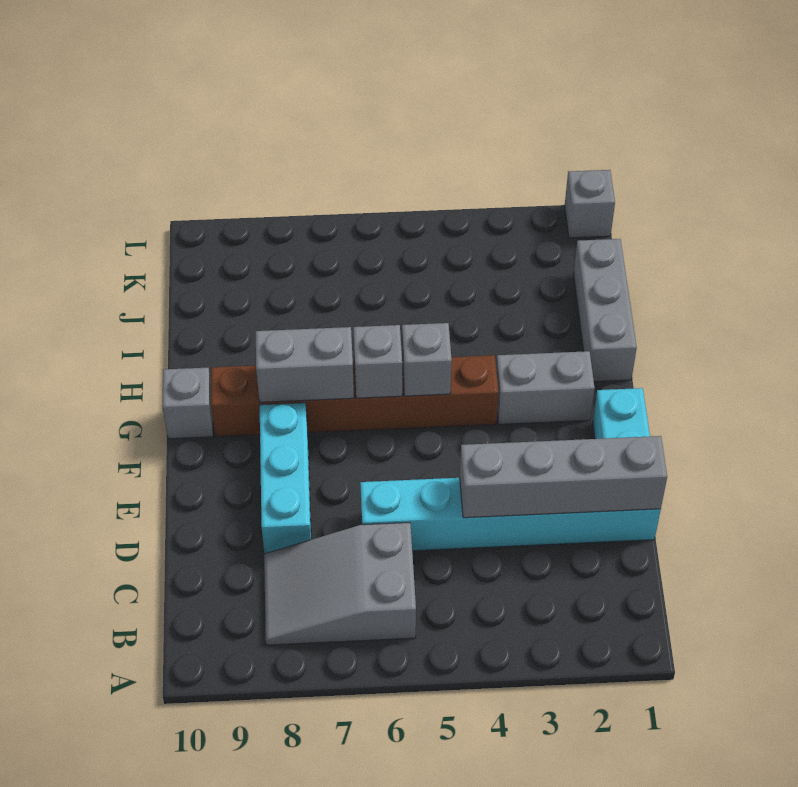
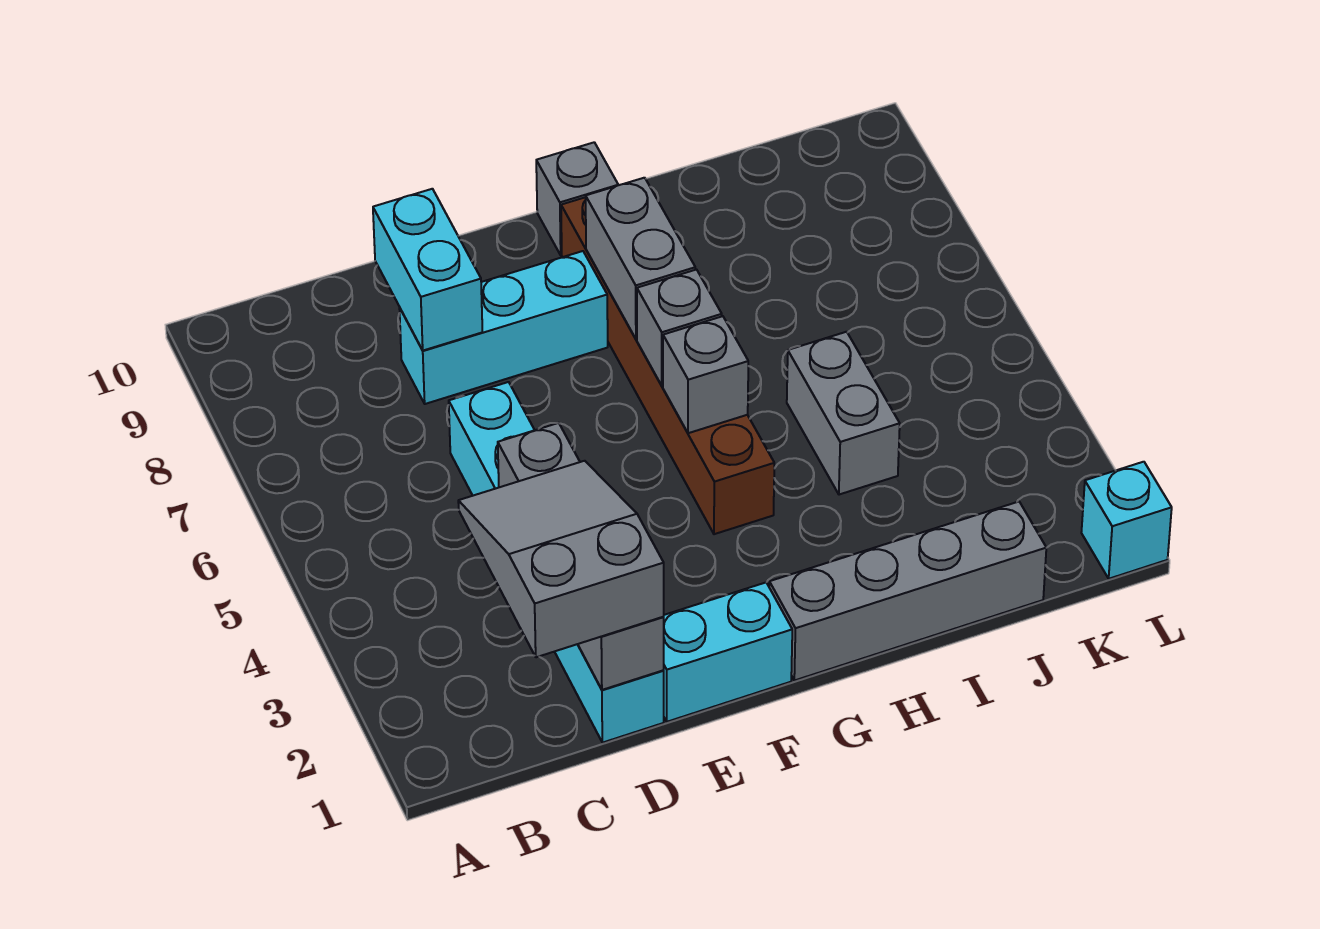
grey slope B6:C8 level 1 top 6 -> grey slope C1:D3 level 3 top 1
none -> cyan brick D8:D9 level 2
grey brick G2:G3 level 1 -> grey brick I4:I5 level 1
grey brick H1:J1 level 1 -> grey brick G1:J1 level 1
grey brick L1 level 1 -> cyan brick L1 level 1

